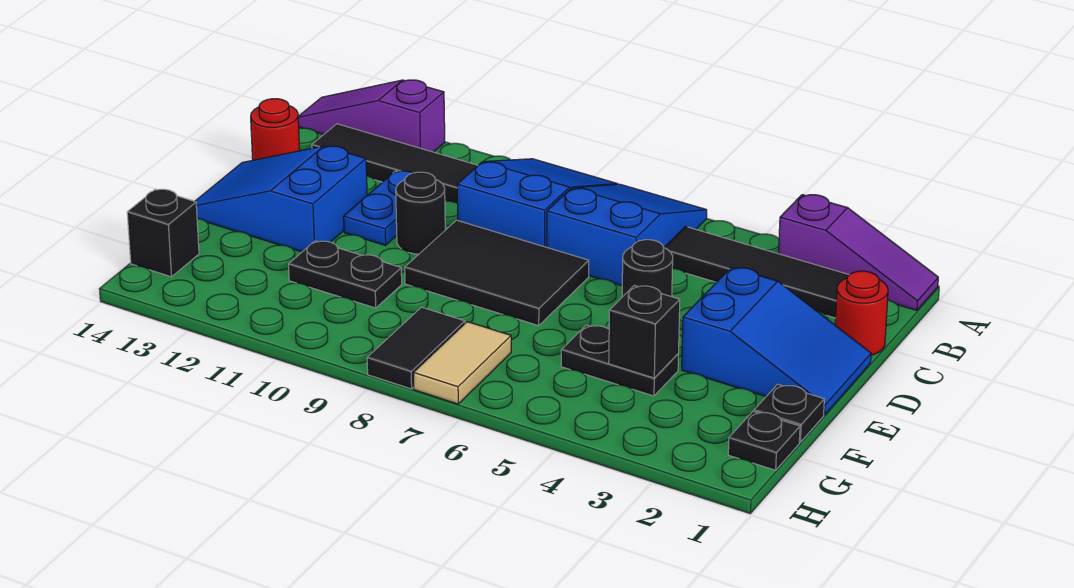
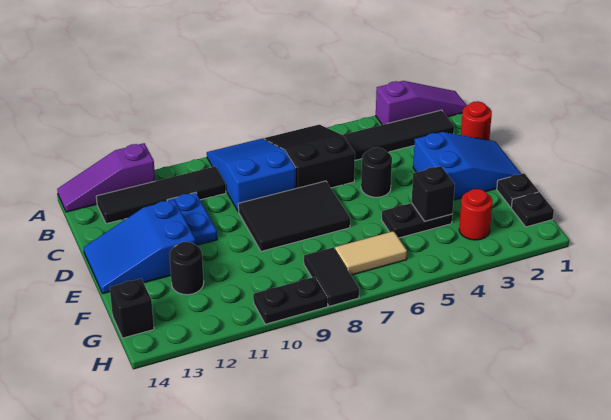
blue slope A6:C7 level 1 top C -> black slope A6:C7 level 1 top C
red round brick C14 level 1 -> red round brick G3 level 1
black round brick D10 level 1 -> black round brick F12 level 1
black plate F10:F11 level 1 -> black plate H9:H10 level 1
tan tile G7:H7 level 1 -> tan tile G6:G7 level 1

